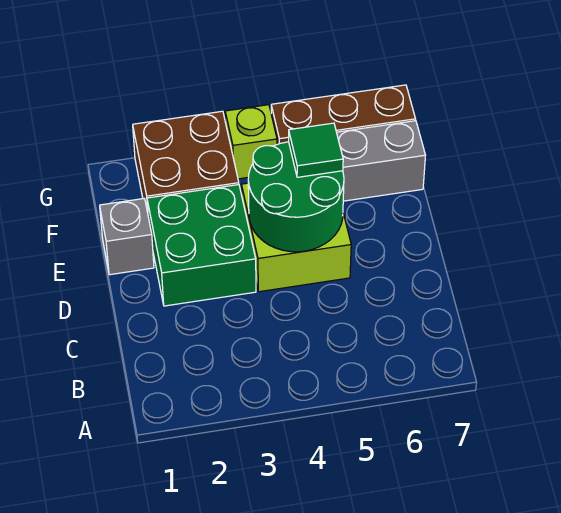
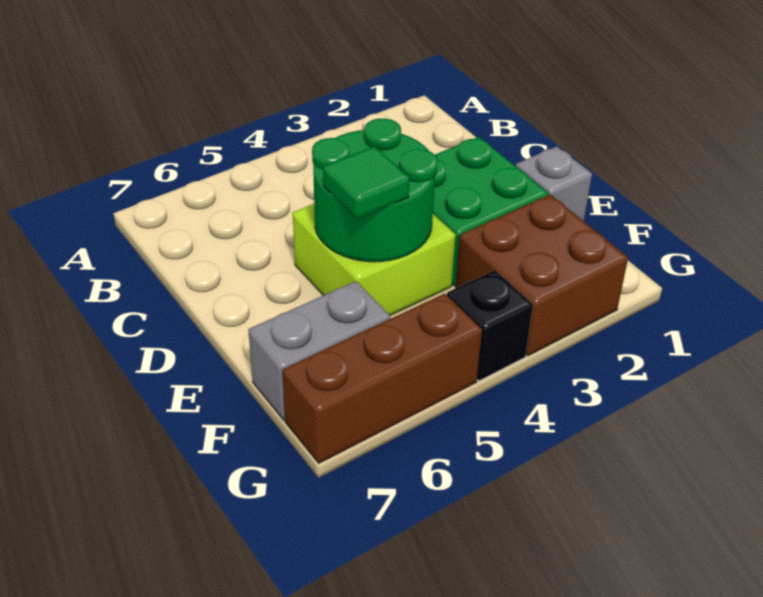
lime brick G4 level 1 -> black brick G4 level 1

